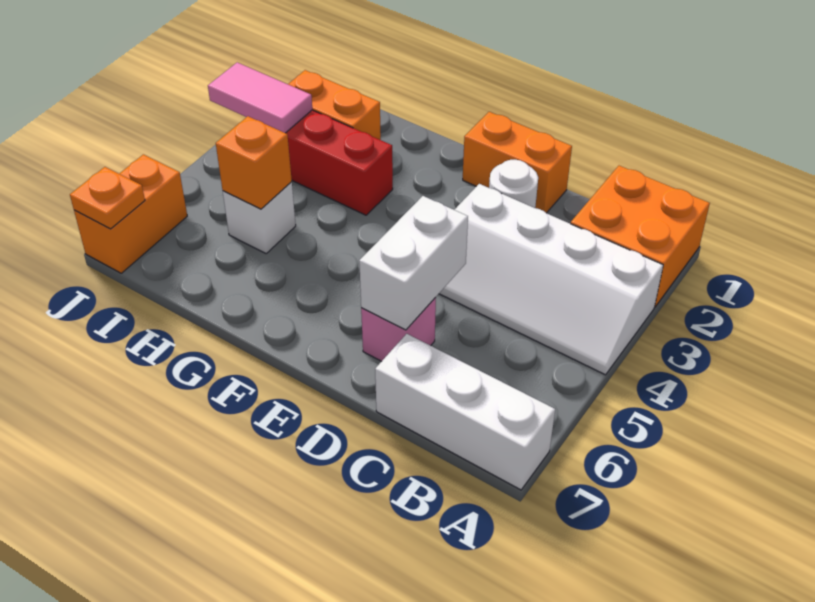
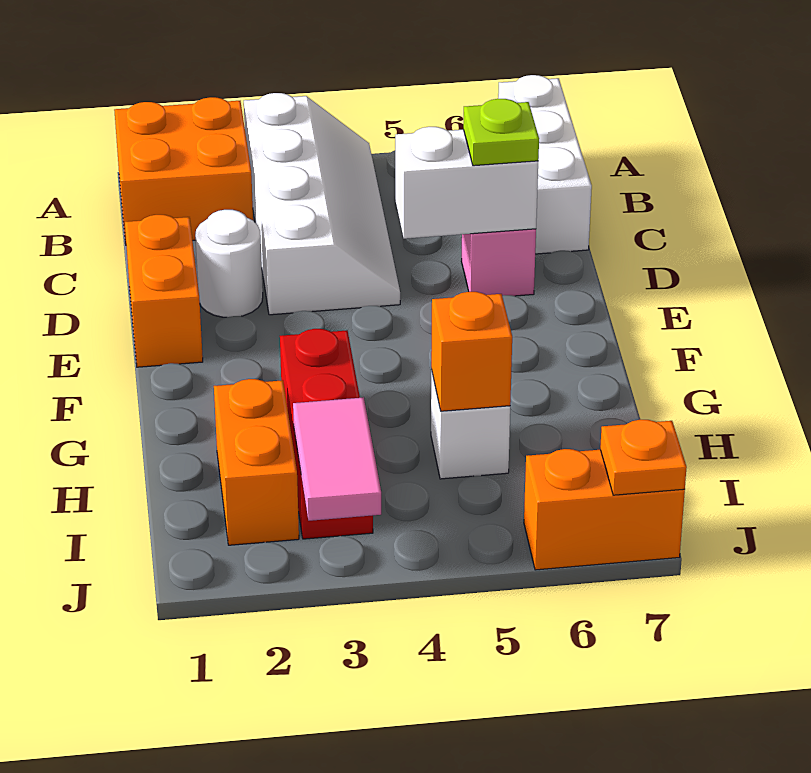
none -> lime plate D6 level 3

